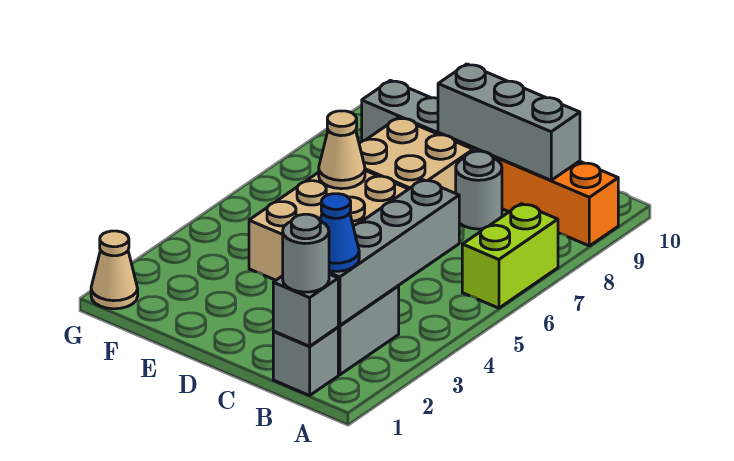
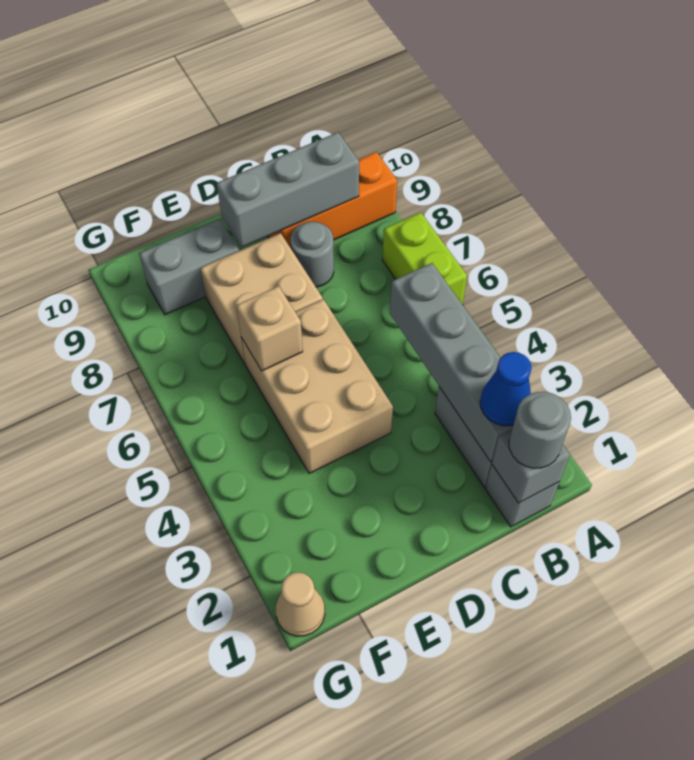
tan cone E6 level 2 -> tan brick E6 level 2

